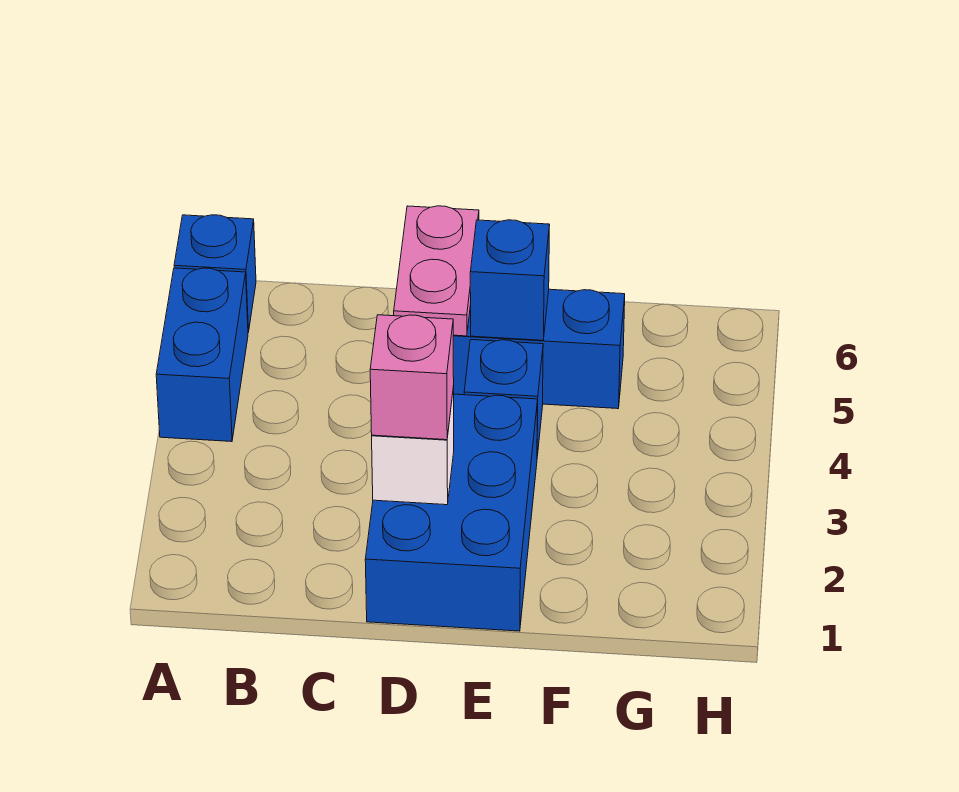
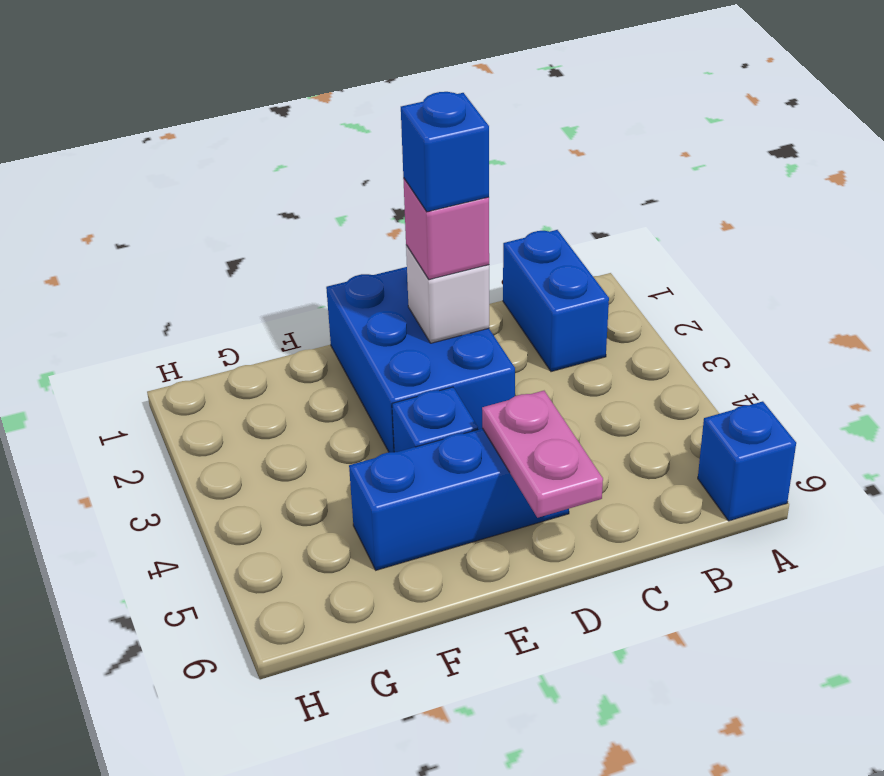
blue brick A4:A5 level 1 -> blue brick B1:B2 level 1
blue brick E5 level 2 -> blue brick D2 level 4

